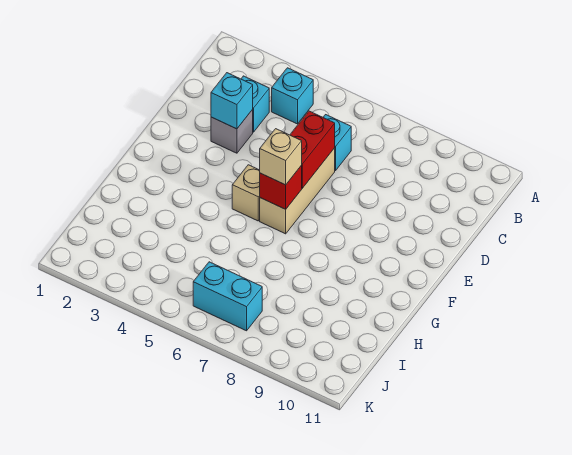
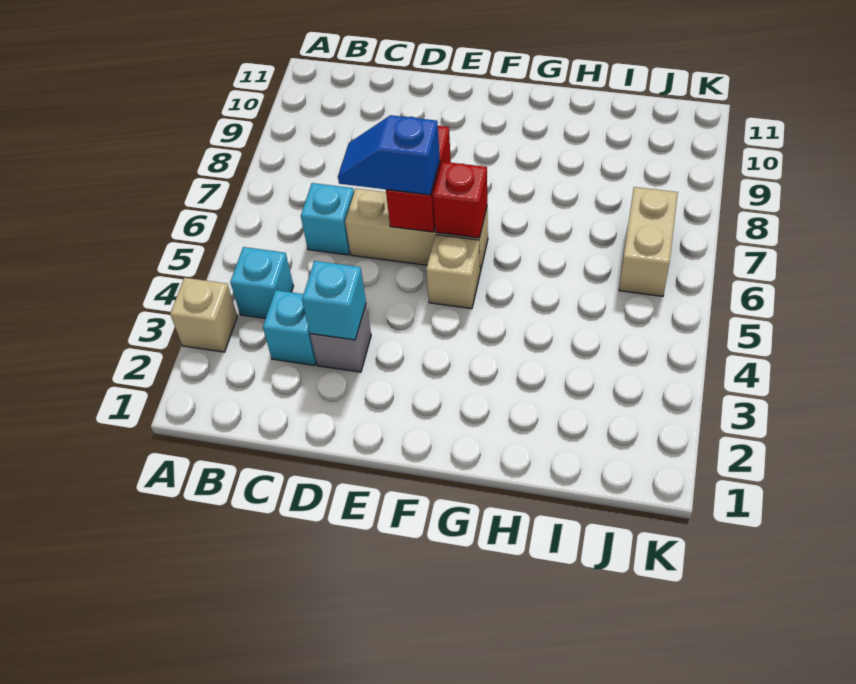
red brick D6:E6 level 2 -> red brick E6:E7 level 2
none -> blue slope D6:E6 level 3 top E
tan brick F6 level 3 -> tan brick A3 level 1
cyan brick J6:J7 level 1 -> tan brick J6:J7 level 1

